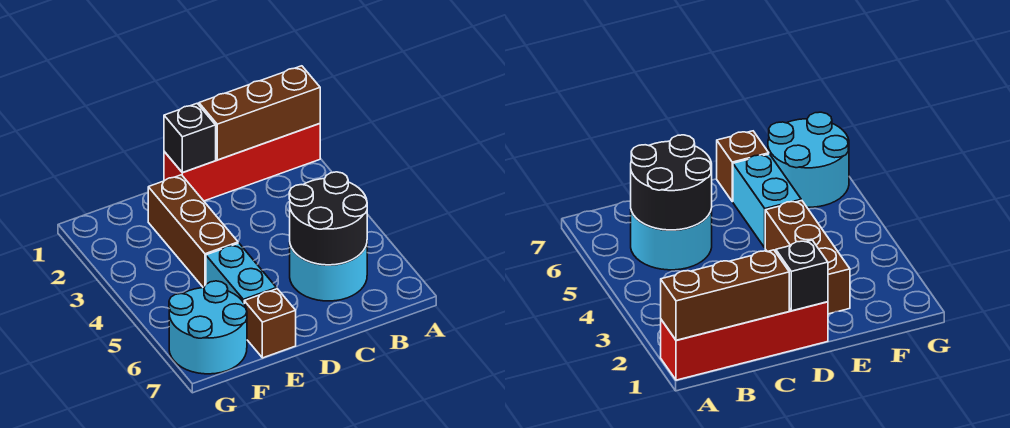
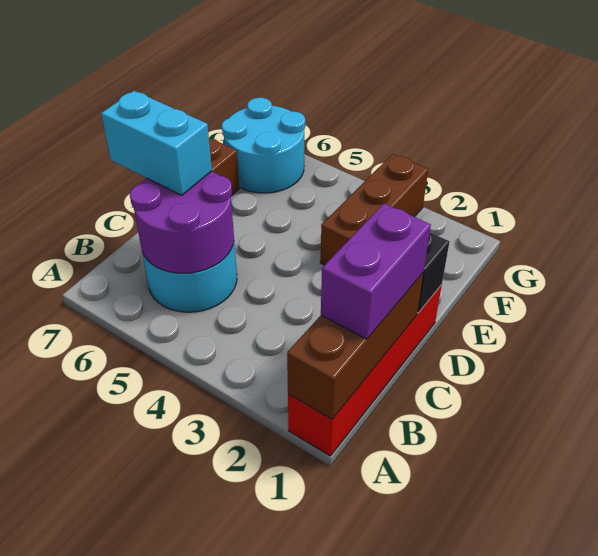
none -> purple brick B1:C1 level 3
black round brick B5:C6 level 2 -> purple round brick B5:C6 level 2
brown brick E2:E4 level 1 -> brown brick E3:G3 level 1
cyan brick E5:E6 level 1 -> cyan brick C6:C7 level 3

